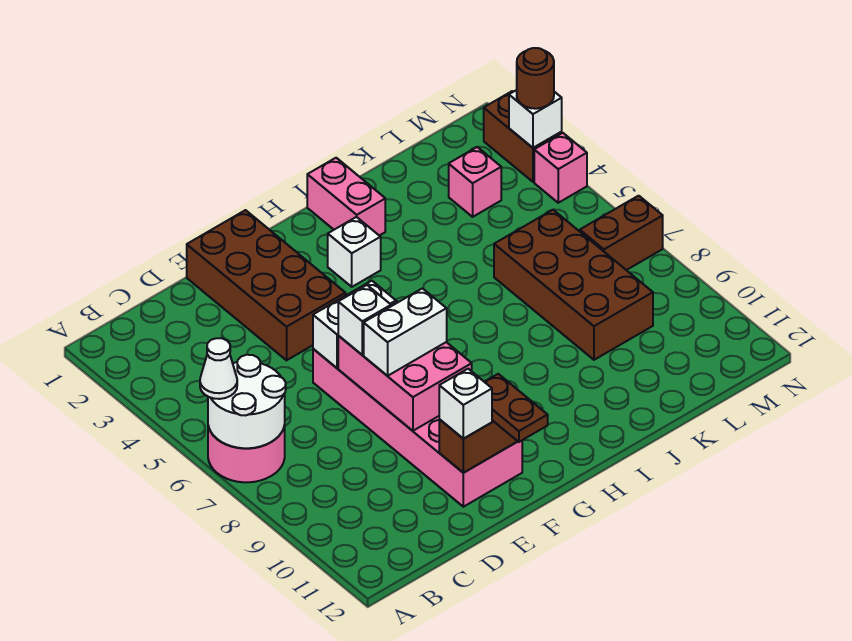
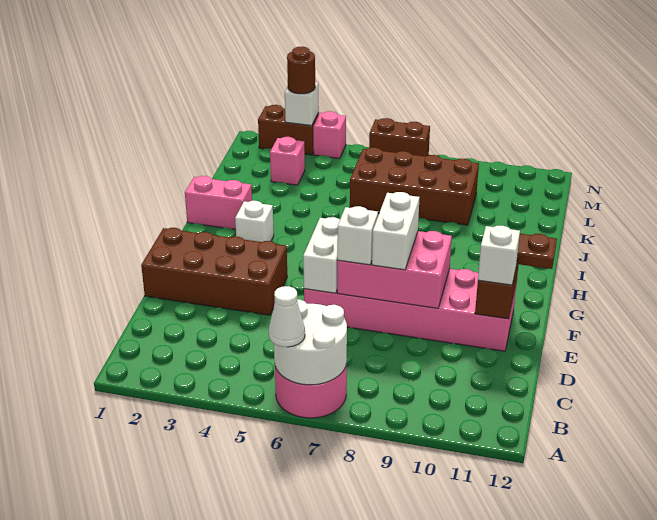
brown brick M7:N7 level 1 -> brown brick N6:N7 level 1

